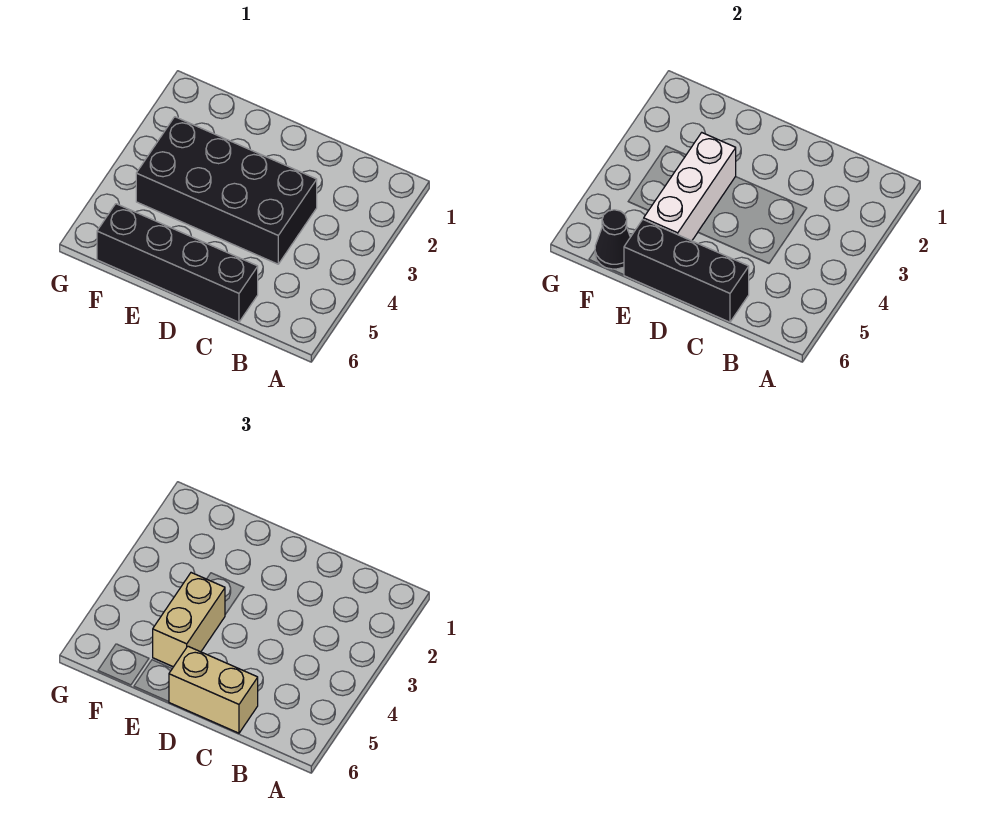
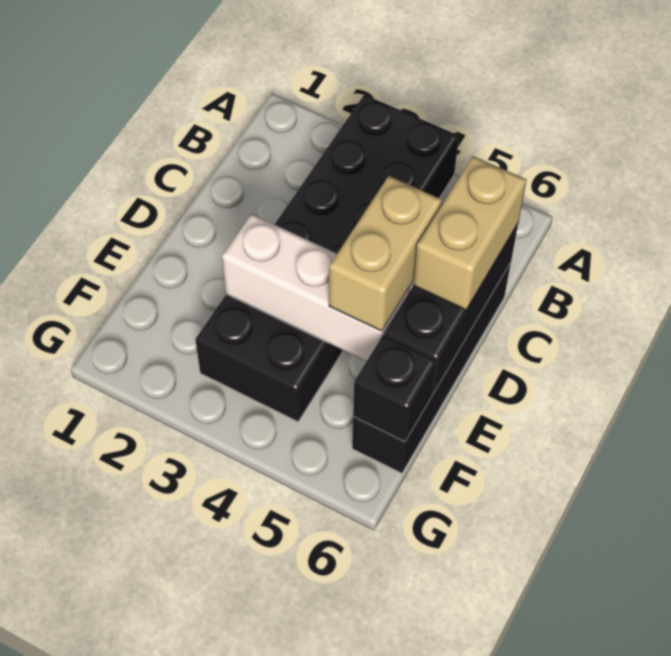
black brick C3:F4 level 1 -> black brick A3:F4 level 1
tan brick E4:E5 level 3 -> tan brick D5:E5 level 3
black cone F6 level 2 -> black brick F6 level 2

